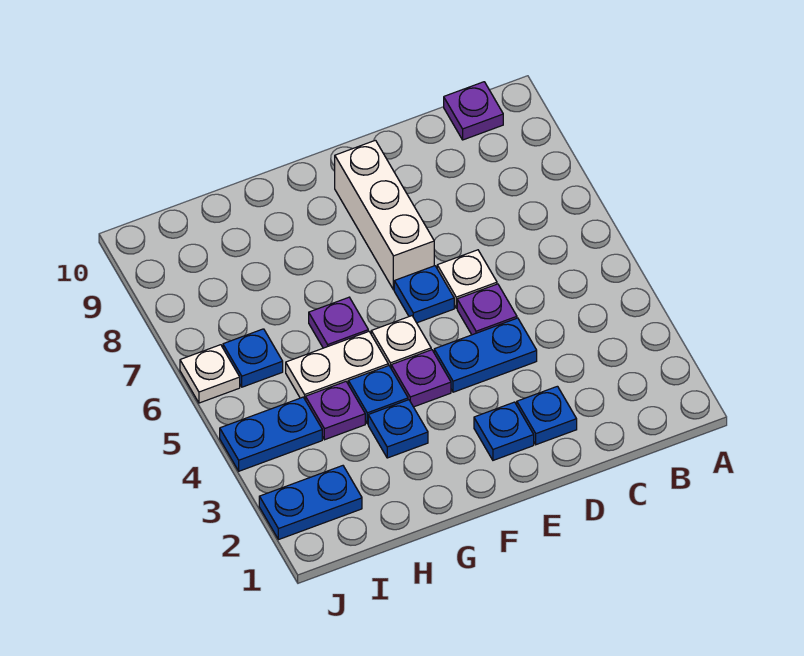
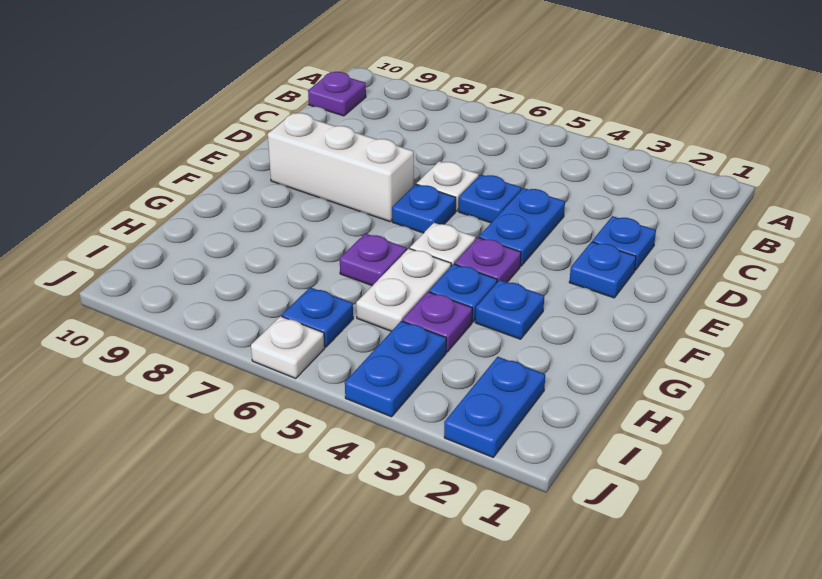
purple plate D5 level 1 -> blue plate D5 level 1

